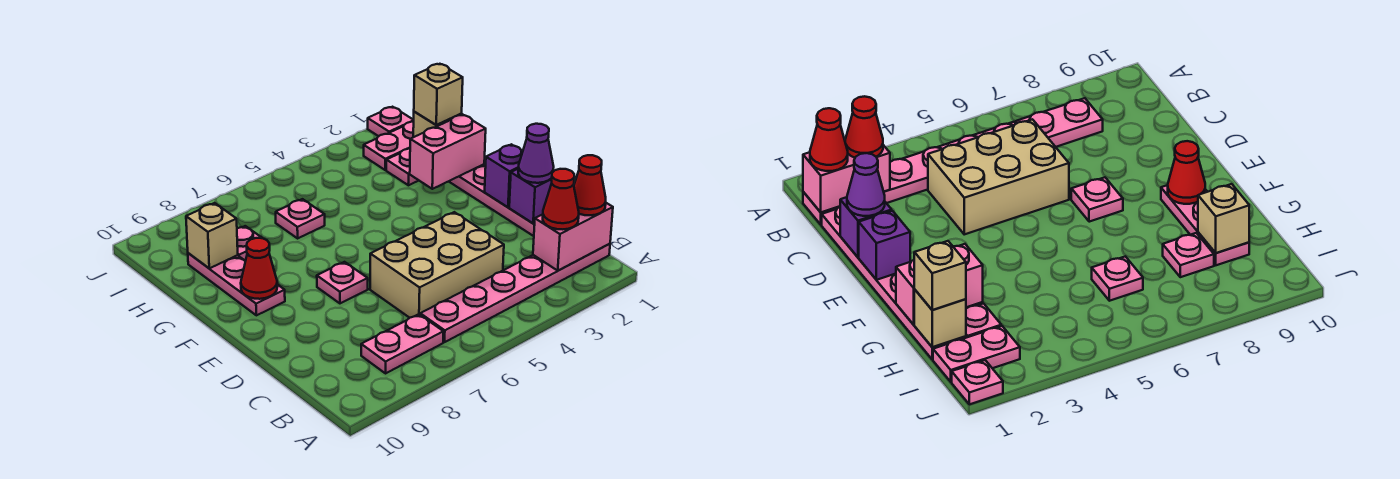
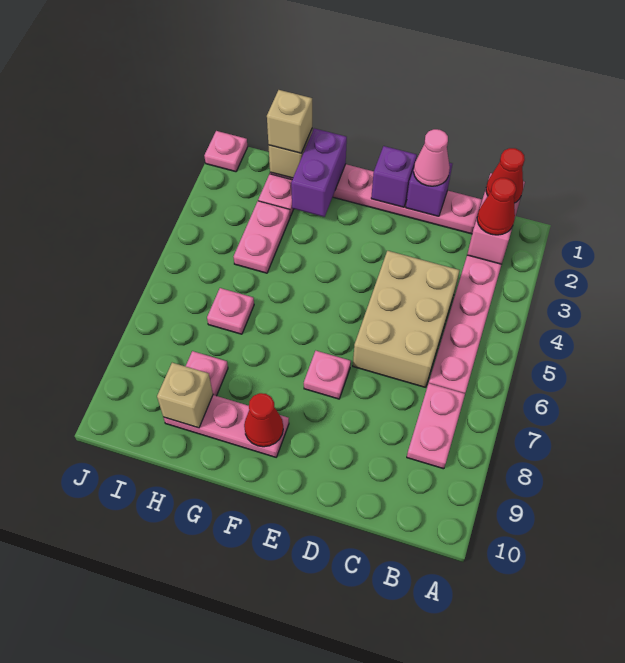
purple cone D1 level 3 -> pink cone D1 level 3
pink brick G1:G2 level 2 -> purple brick G1:G2 level 2
pink plate I1:I2 level 1 -> pink plate H3:H4 level 1

